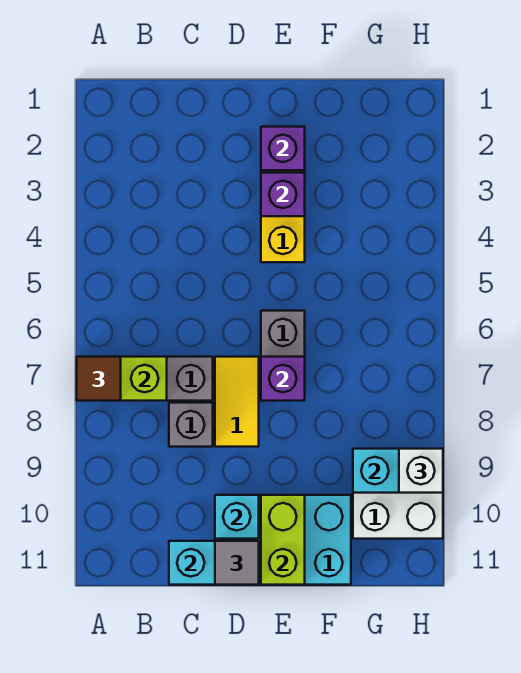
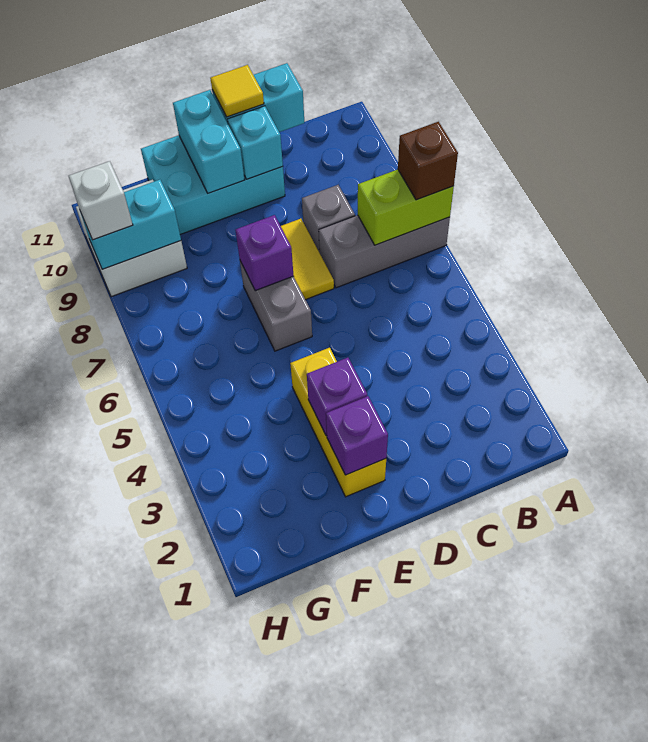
brown tile A7 level 3 -> brown brick A7 level 3
grey tile D11 level 3 -> yellow tile D11 level 3
lime brick E10:E11 level 2 -> cyan brick E10:E11 level 2

